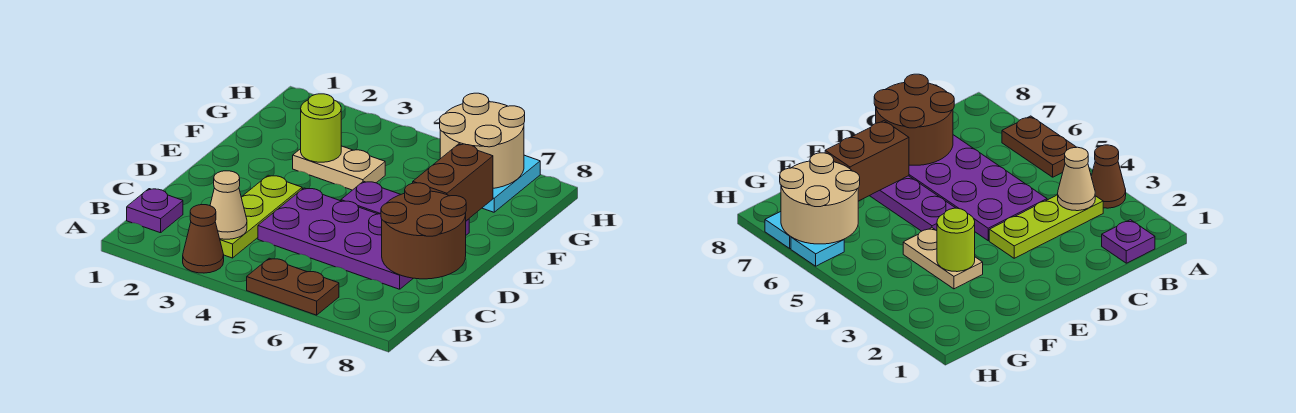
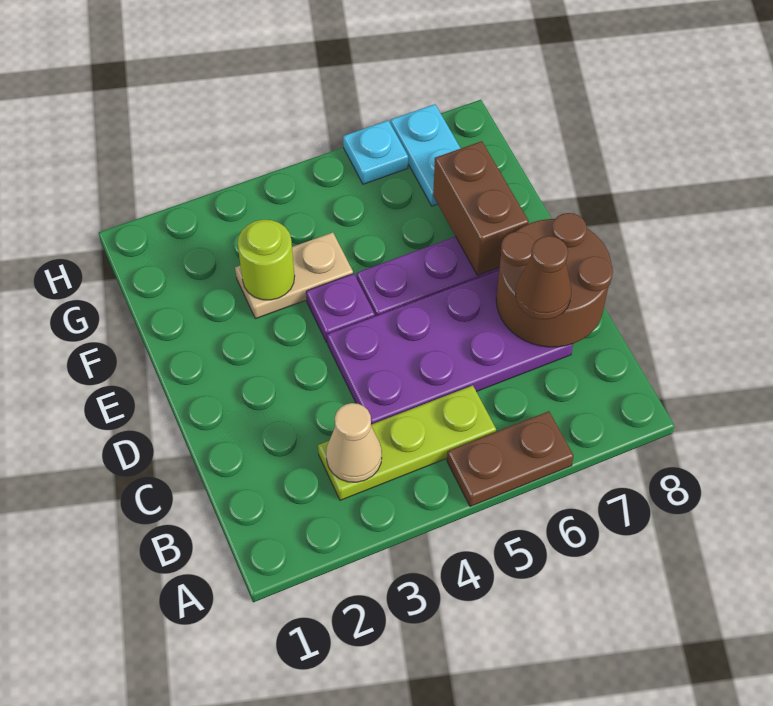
brown cone A3 level 1 -> brown cone C7 level 3
purple plate B1 level 1 -> purple plate E4 level 1
lime plate B3:D3 level 1 -> lime plate B3:B5 level 1
tan round brick G6:H7 level 2 -> none

